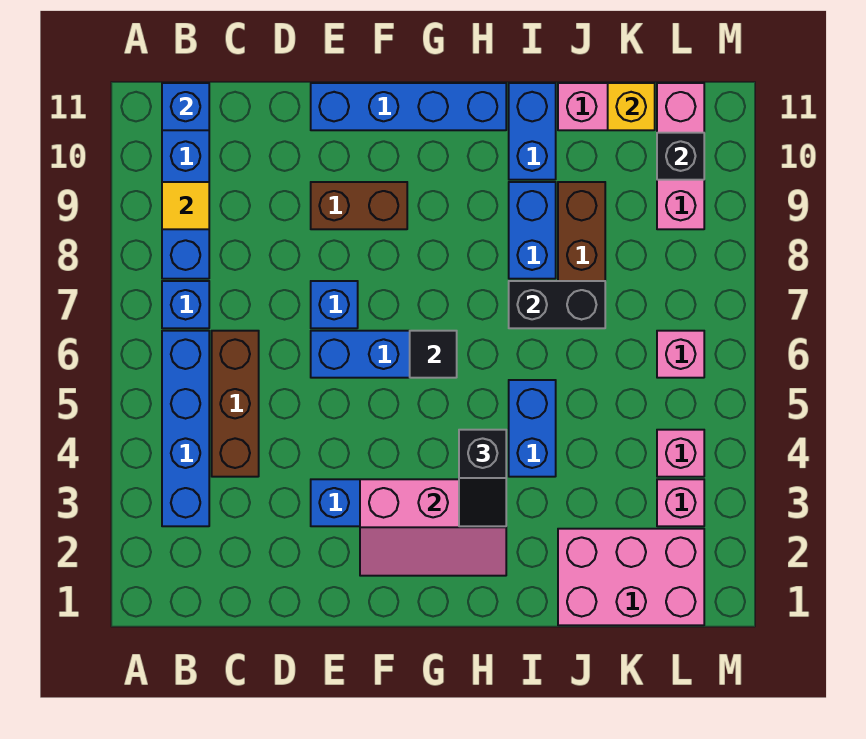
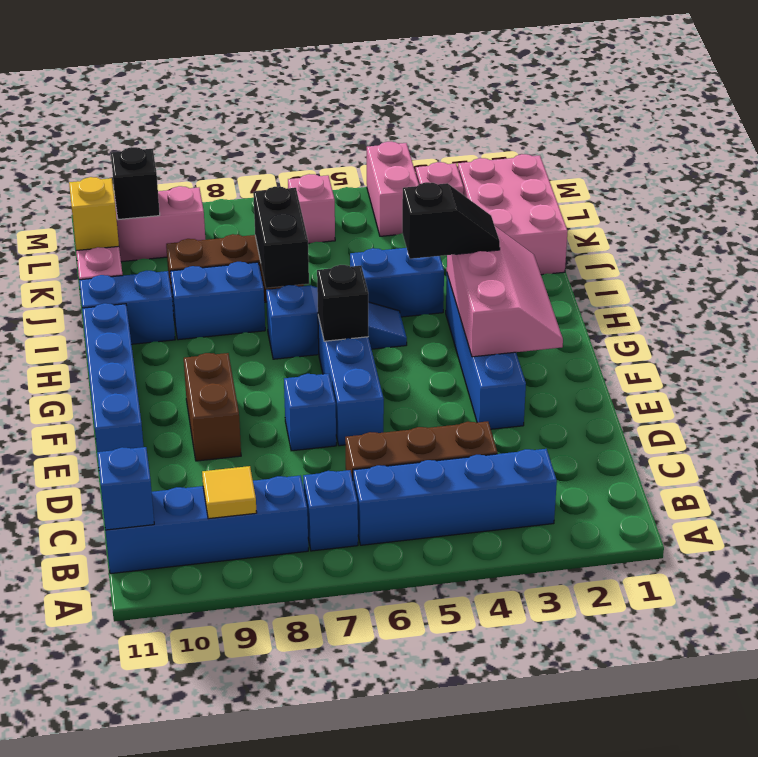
black tile G6 level 2 -> black brick G6 level 2
none -> blue slope H5:H7 level 1 top 7
pink brick L4 level 1 -> pink brick L4:M4 level 1

